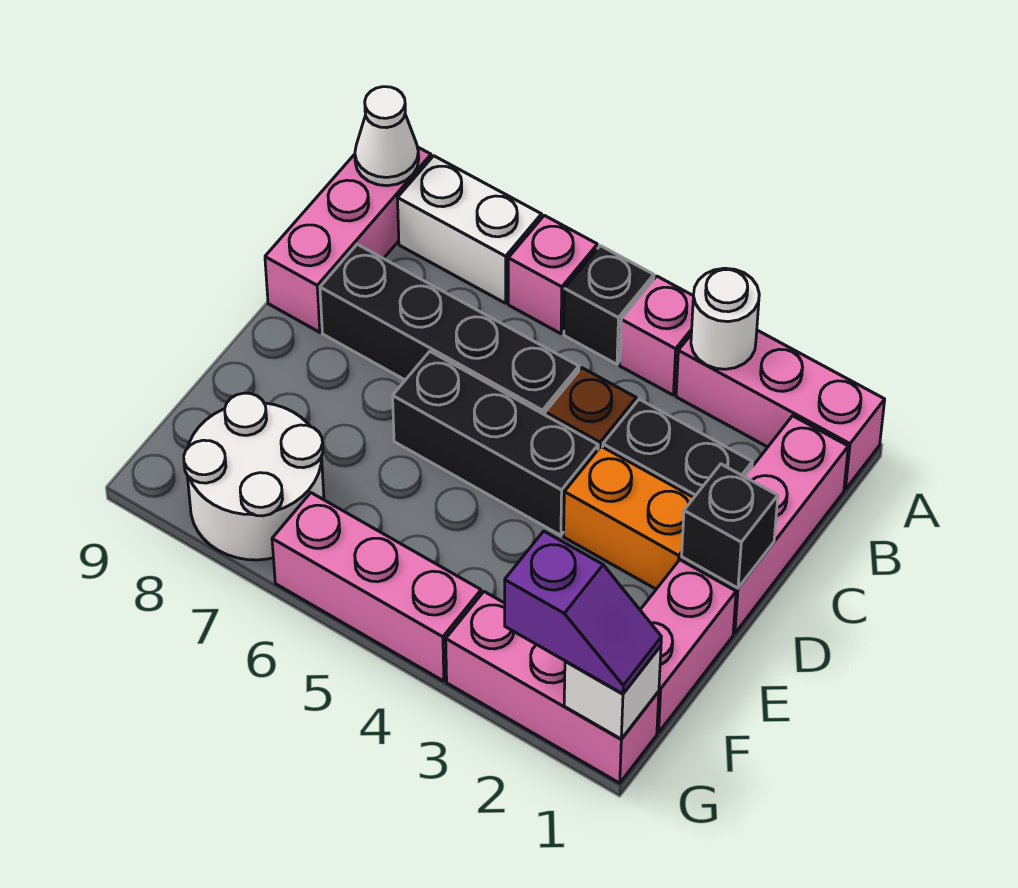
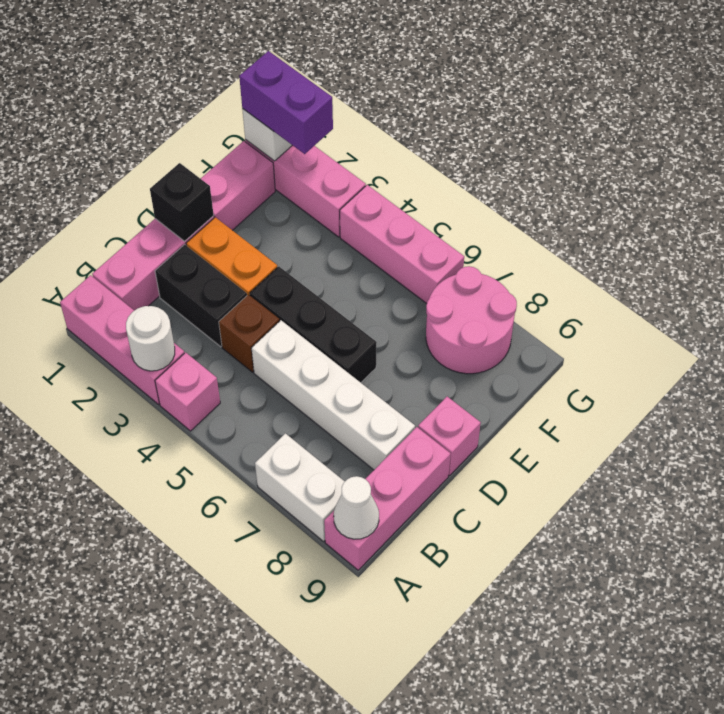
black brick A5 level 1 -> none
pink brick A6 level 1 -> pink brick D9 level 1
black brick C5:C8 level 1 -> white brick C5:C8 level 1
white round brick F7:G8 level 1 -> pink round brick F7:G8 level 1
purple slope G1:G2 level 3 top 2 -> purple brick G1:G2 level 3

